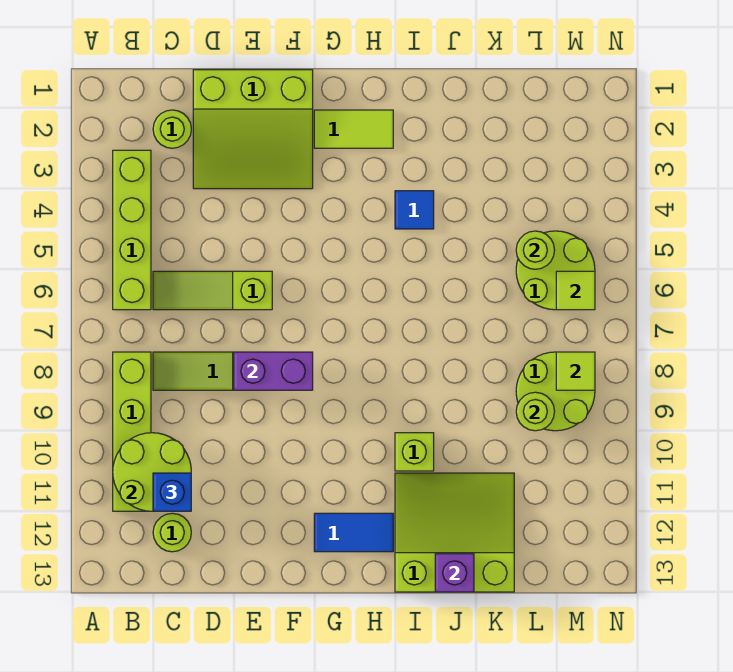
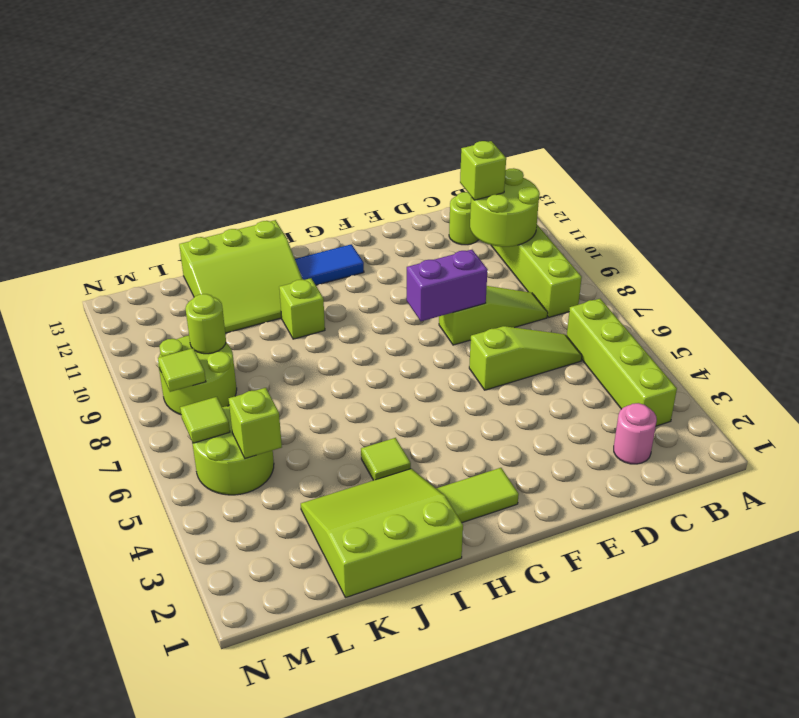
lime round brick C2 level 1 -> pink round brick C2 level 1
blue brick C11 level 3 -> lime brick C11 level 3
lime slope D1:F3 level 1 top 1 -> lime slope I1:K3 level 1 top 1
blue tile I4 level 1 -> lime tile I4 level 1
purple brick J13 level 2 -> none
lime round brick L5 level 2 -> lime brick L5 level 2

